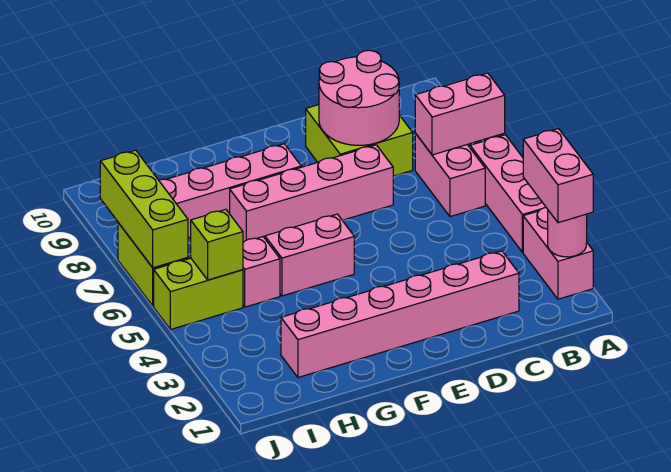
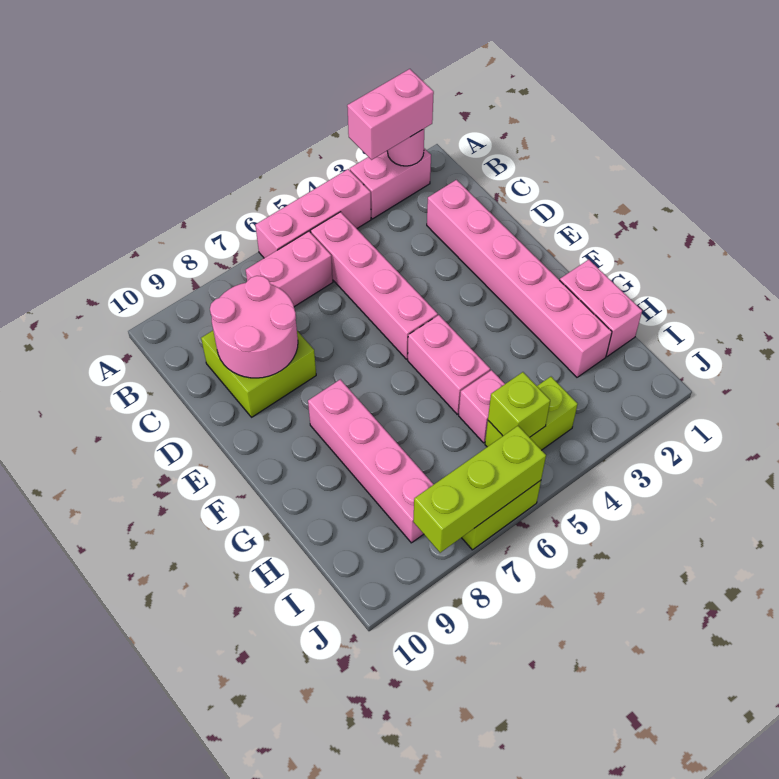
pink brick A7:B7 level 2 -> pink brick G1:H1 level 1
pink brick D7:G7 level 1 -> pink brick B5:E5 level 1
lime brick I5:J5 level 1 -> lime brick I4:I5 level 1

